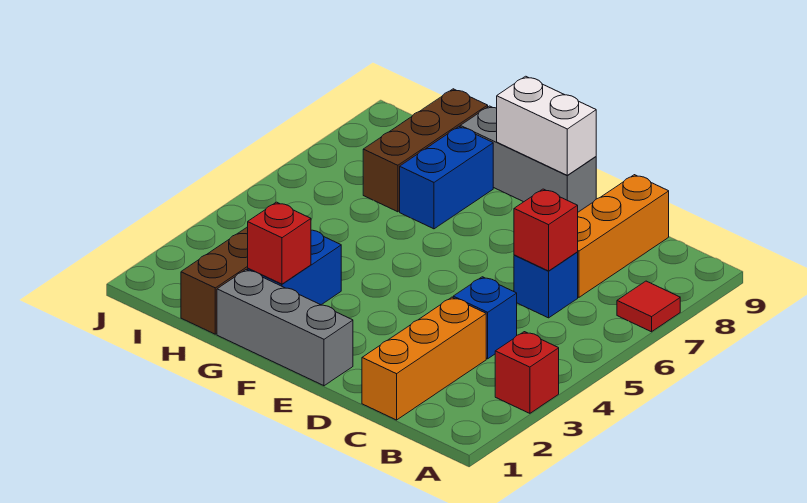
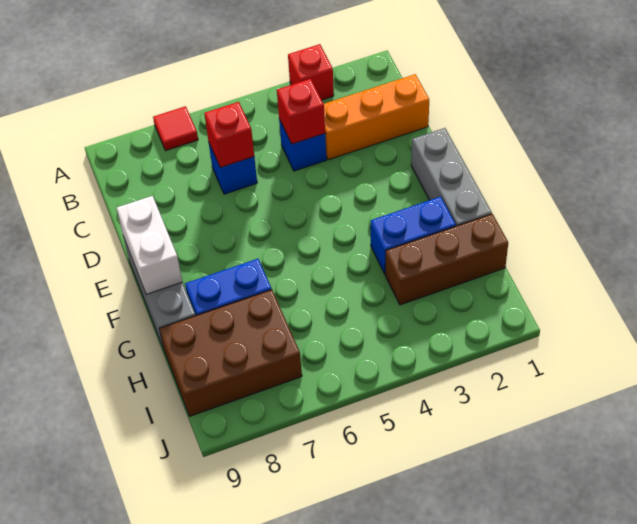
orange brick C7:C9 level 1 -> none
red brick G2 level 2 -> red brick C4 level 2
brown brick H7:H9 level 1 -> brown brick H7:I9 level 1

